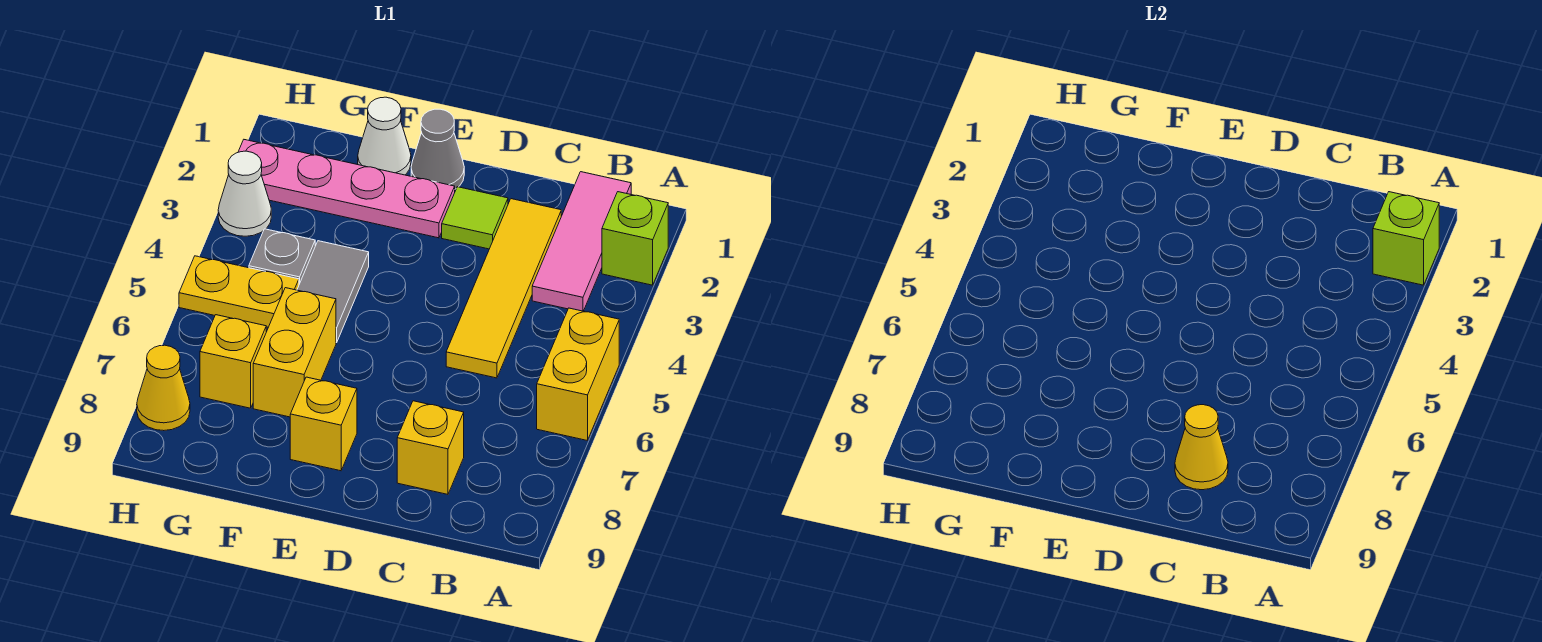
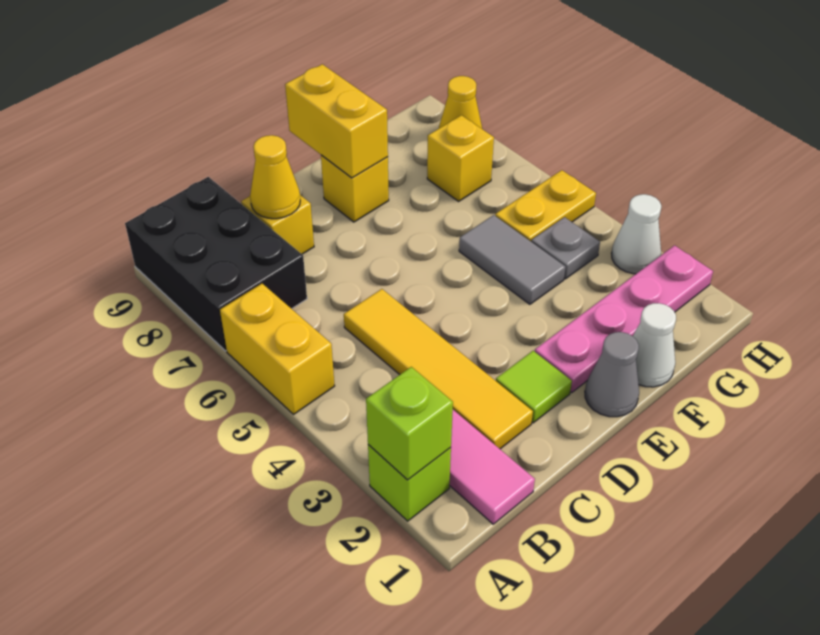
none -> black brick A7:B9 level 1
yellow brick F6:F7 level 1 -> yellow brick E8:E9 level 2

